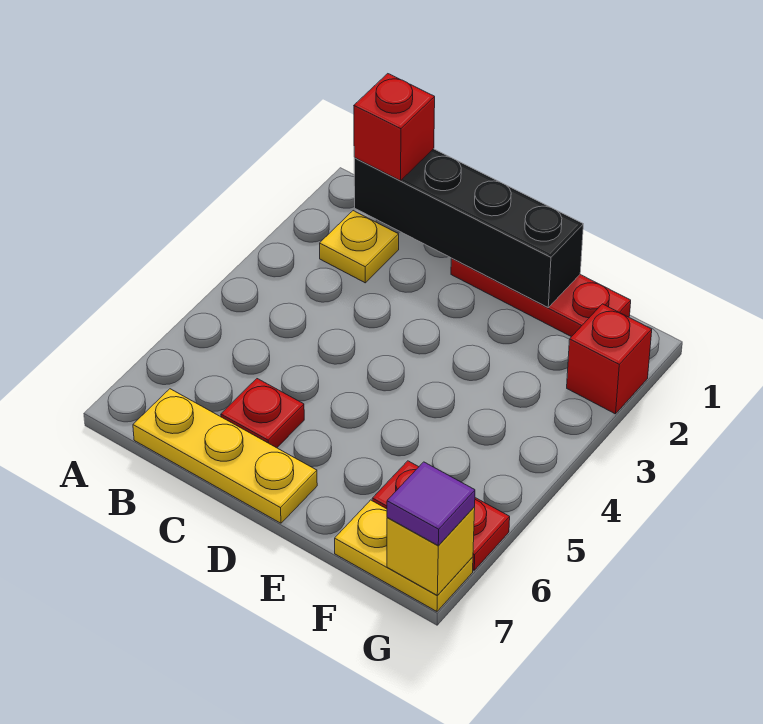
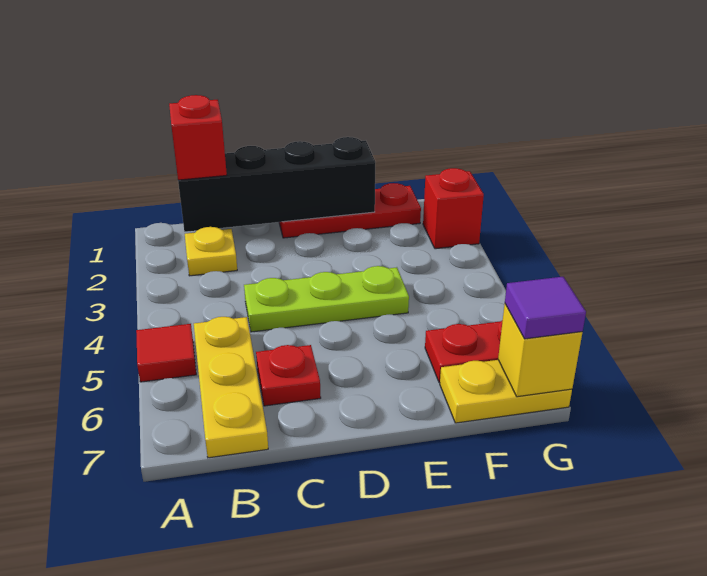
none -> red tile A5 level 1
yellow plate B7:D7 level 1 -> yellow plate B5:B7 level 1
none -> lime plate C4:E4 level 1

